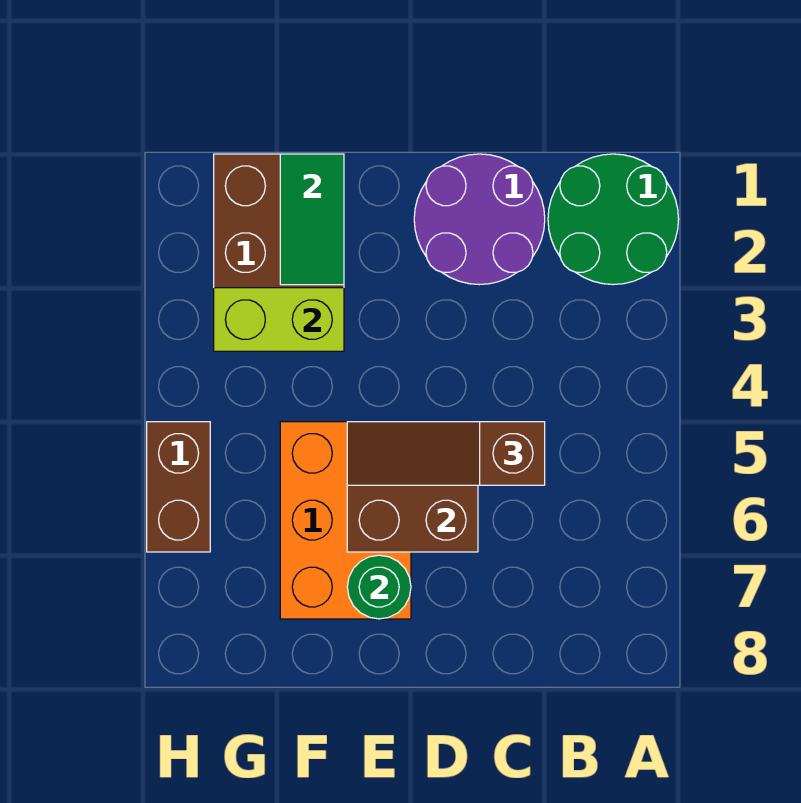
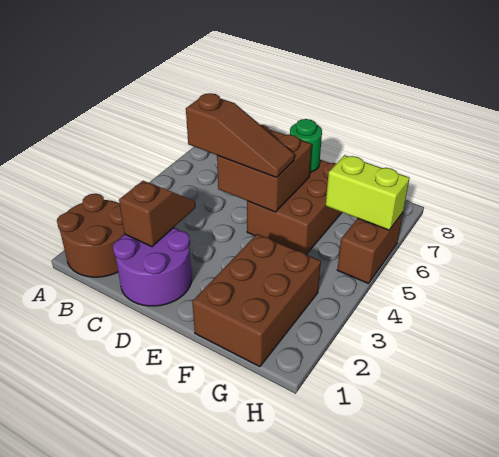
green round brick A1:B2 level 1 -> brown round brick A1:B2 level 1
none -> brown slope C2:C3 level 2 top 2
orange brick E5:F7 level 1 -> brown brick E5:F7 level 1
green tile F1:F2 level 2 -> none
lime brick F3:G3 level 2 -> lime brick G6:H6 level 2

